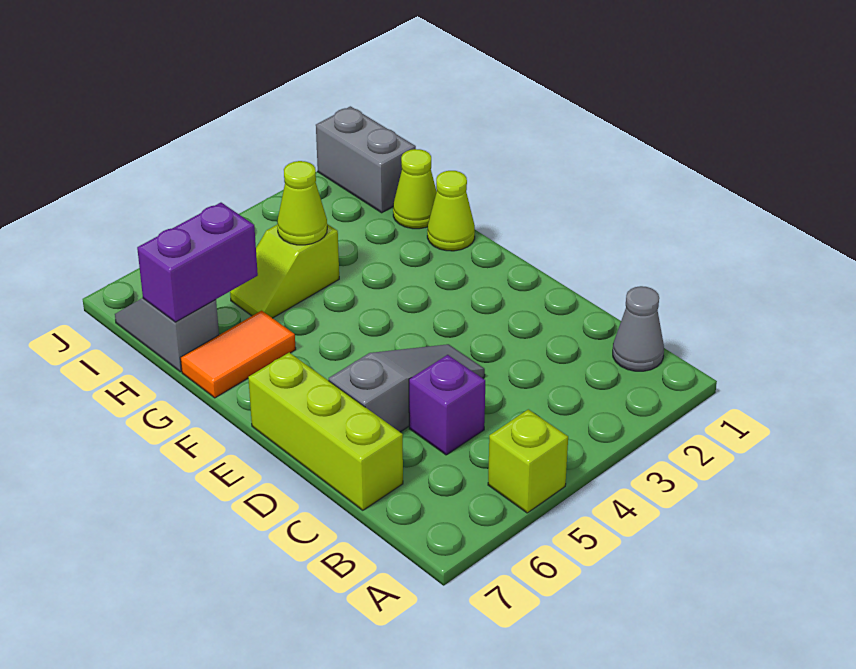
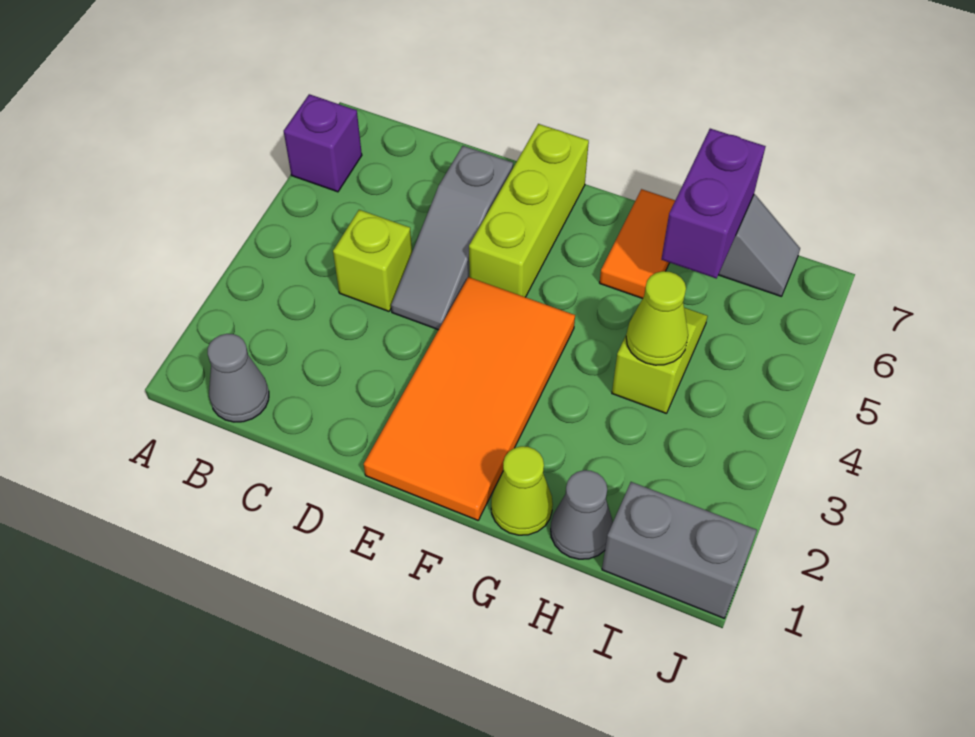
lime brick A5 level 1 -> lime brick C4 level 1
purple brick C5 level 1 -> purple brick A6 level 1
lime brick C7:E7 level 1 -> lime brick E5:E7 level 1
none -> orange tile E1:F4 level 1
lime cone H1 level 1 -> grey cone H1 level 1

